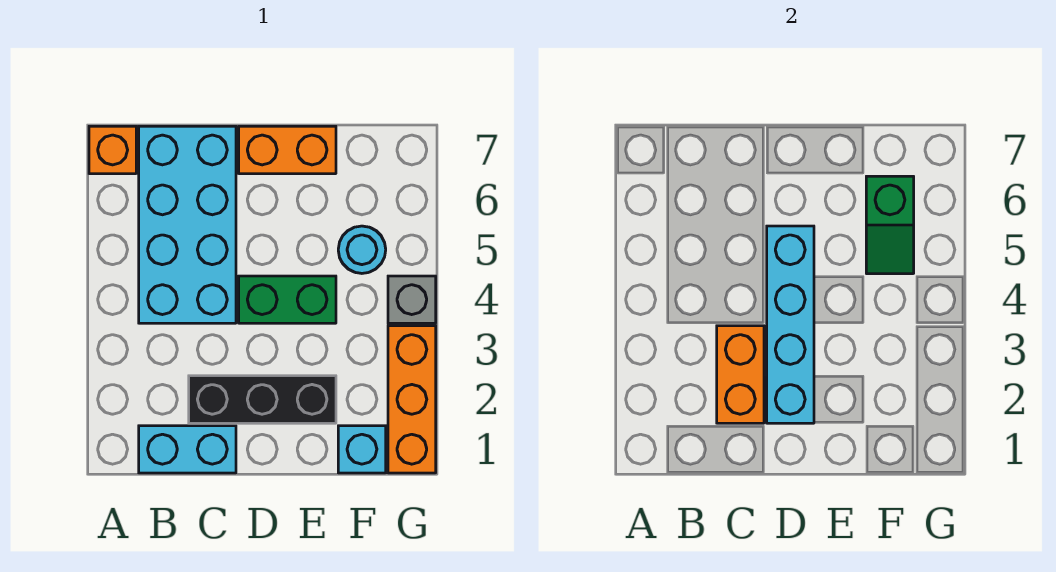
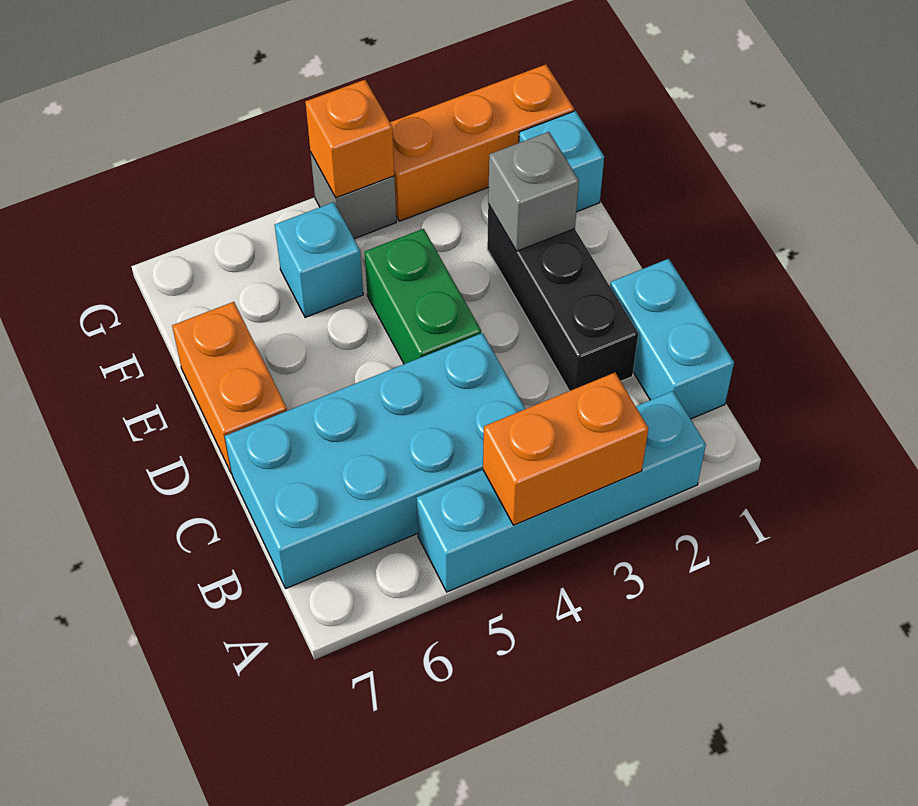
orange brick A7 level 1 -> orange brick G4 level 2
orange brick C2:C3 level 2 -> orange brick A3:A4 level 2
cyan brick D2:D5 level 2 -> cyan brick A2:A5 level 1
none -> grey brick E2 level 2
cyan round brick F5 level 1 -> cyan brick F5 level 1
green slope F5:F6 level 2 top 6 -> none

